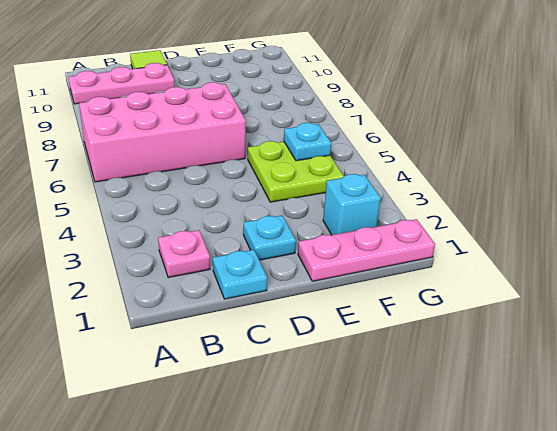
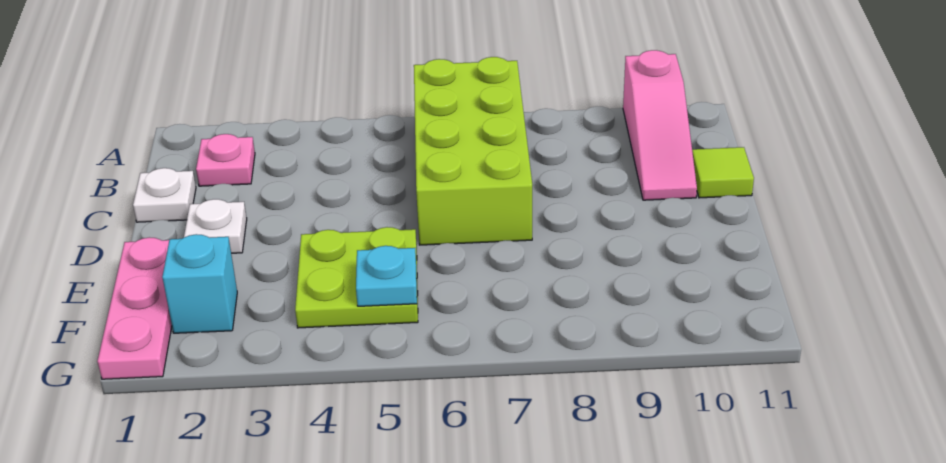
pink brick A6:D7 level 1 -> lime brick A6:D7 level 1
pink plate A10:C10 level 1 -> pink slope A10:C10 level 1 top A
cyan plate C1 level 1 -> white plate C1 level 1
cyan plate D2 level 1 -> white plate D2 level 1

